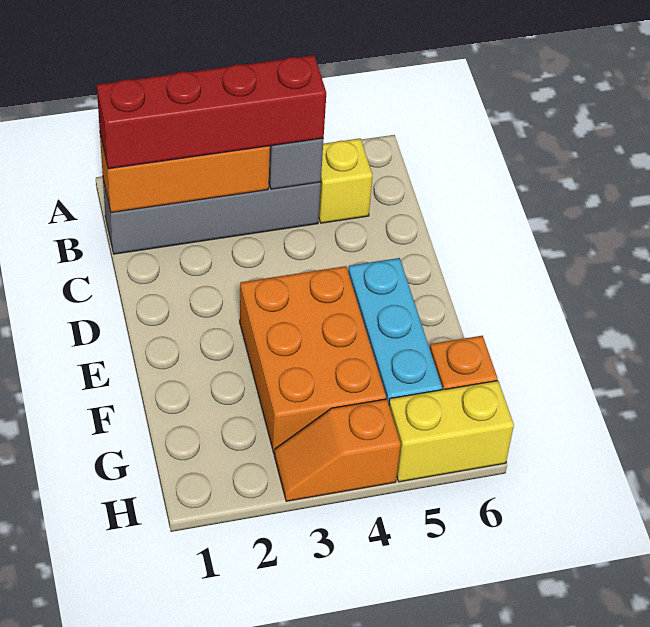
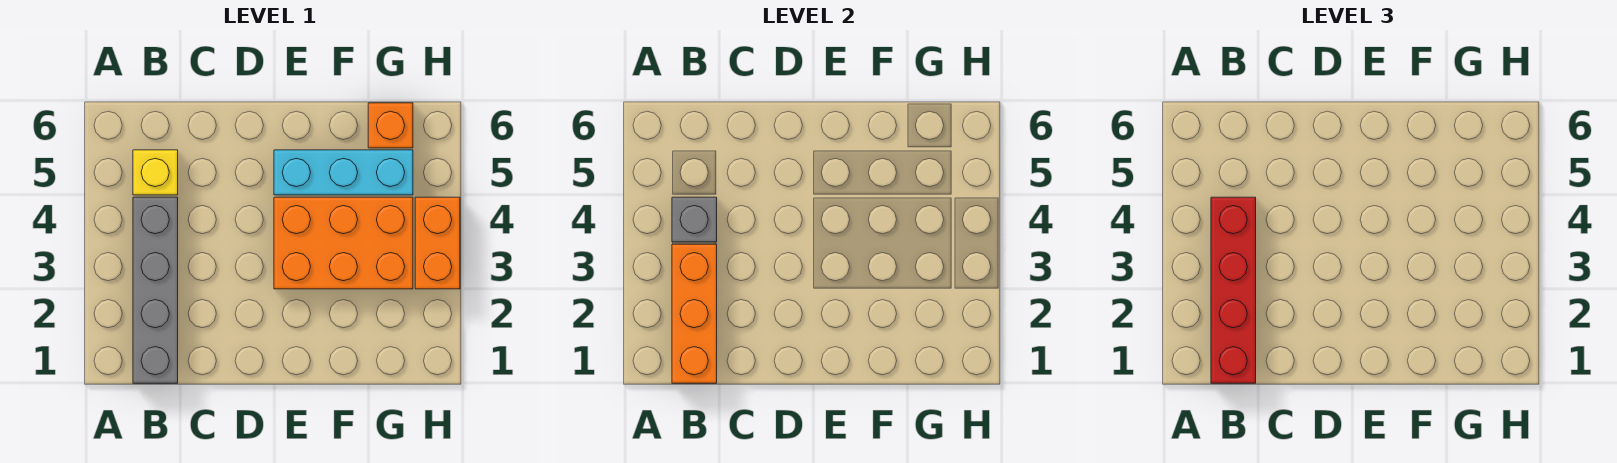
orange slope H3:H4 level 1 top 4 -> orange brick H3:H4 level 1
yellow brick H5:H6 level 1 -> none

